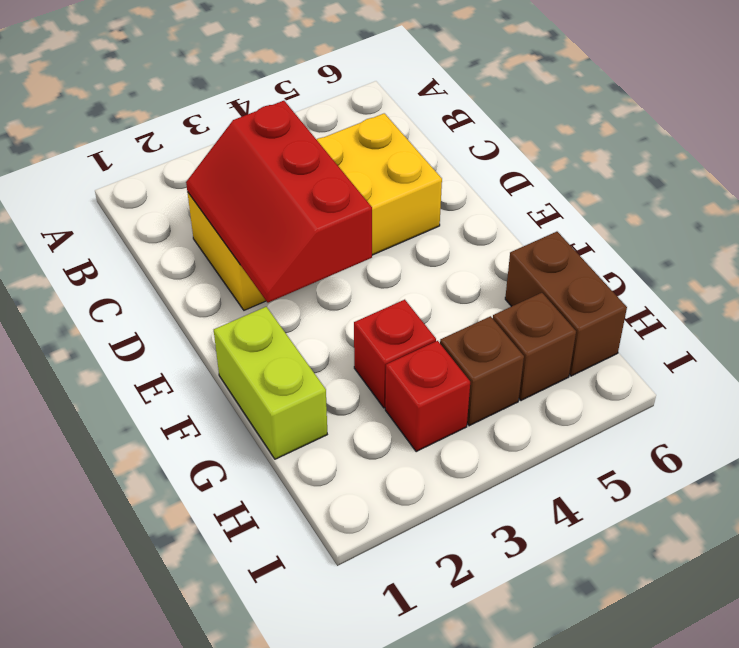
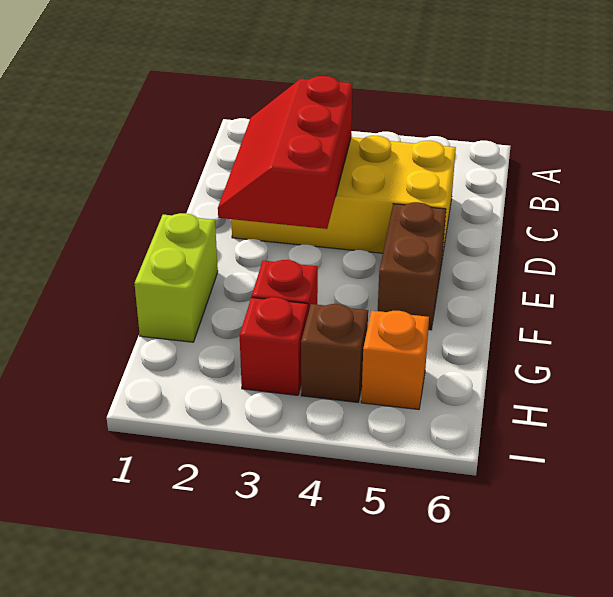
brown brick G6:H6 level 1 -> brown brick E5:F5 level 1
brown brick H5 level 1 -> orange brick H5 level 1

